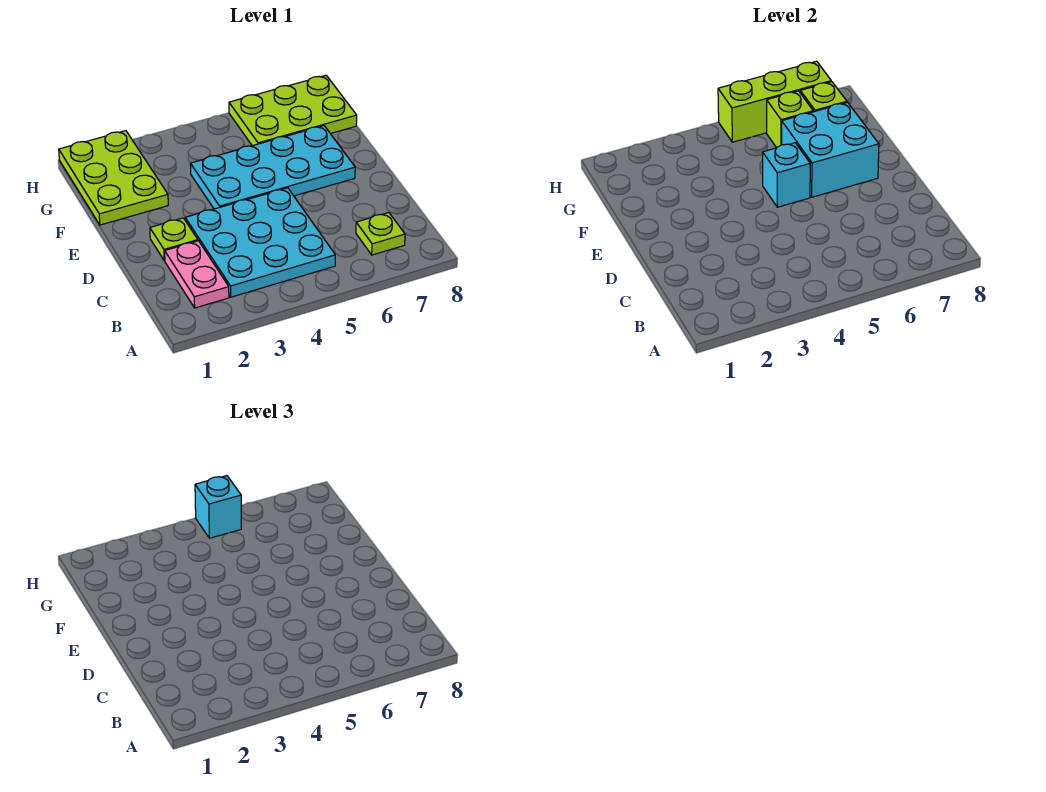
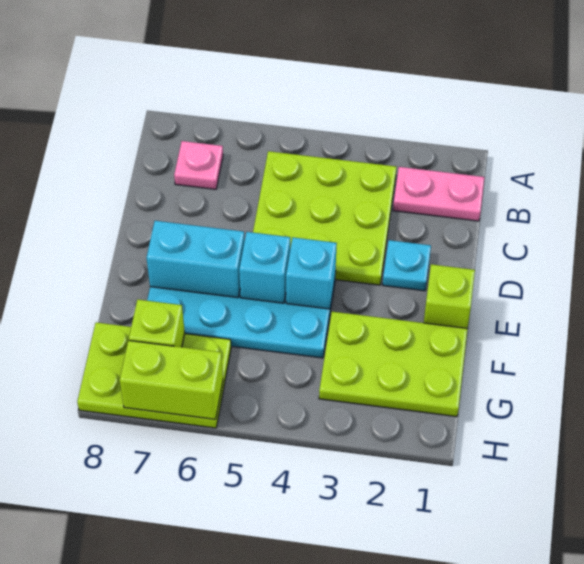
pink plate B2:C2 level 1 -> pink plate B1:B2 level 1
cyan plate B3:D5 level 1 -> lime plate B3:D5 level 1
lime plate B7 level 1 -> pink plate B7 level 1
lime plate D2 level 1 -> cyan plate D2 level 1
cyan brick E6:F7 level 2 -> cyan brick E6:E7 level 2
lime plate F1:H2 level 1 -> lime plate F1:G3 level 1
lime brick G6 level 2 -> lime brick E1 level 1
lime brick H5:H7 level 2 -> lime brick H6:H7 level 2
cyan brick H5 level 3 -> cyan brick E4 level 2

